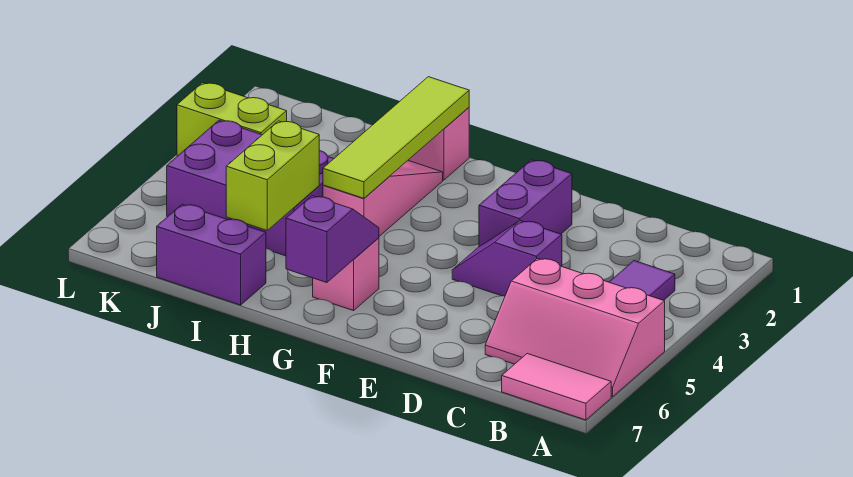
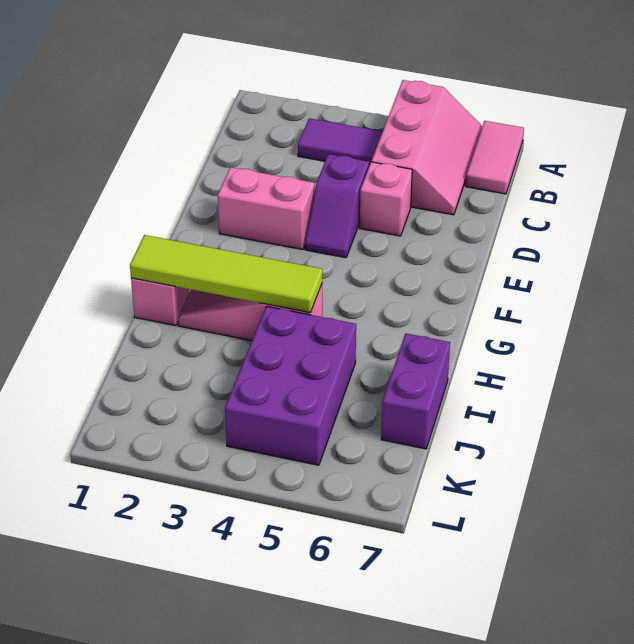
purple brick E2:E3 level 1 -> pink brick E2:E3 level 1
pink brick G6 level 1 -> pink brick D5 level 1
purple slope G6:G7 level 2 top 7 -> none
lime brick I5:I6 level 2 -> none
lime brick K3:L3 level 1 -> none

